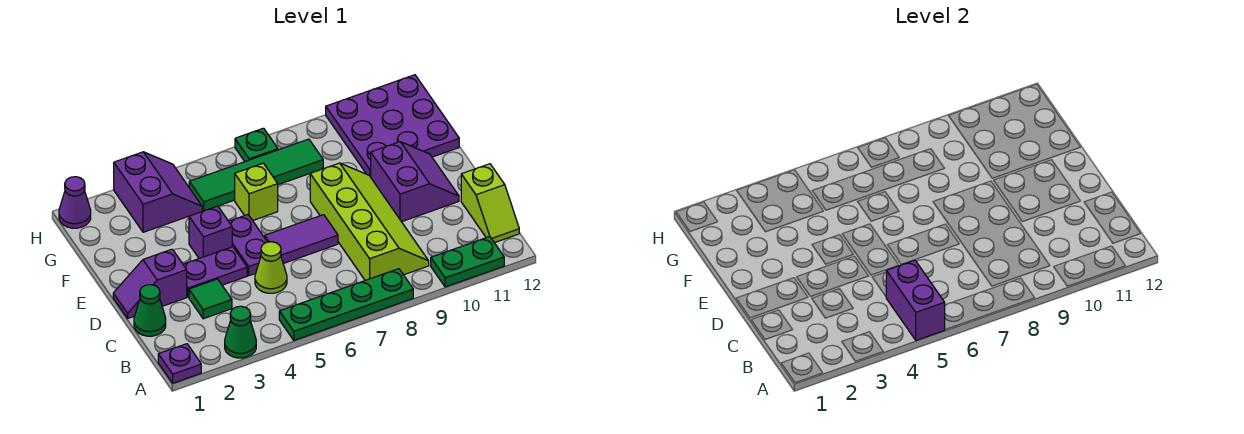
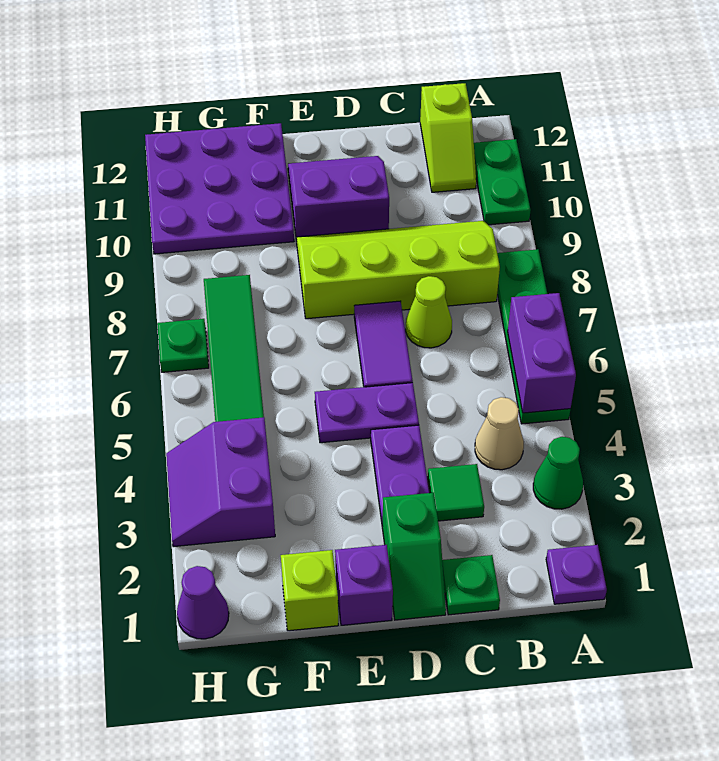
purple brick A5:B5 level 2 -> purple brick A5:A6 level 2
none -> tan cone B4 level 1
lime slope B12:C12 level 1 top C -> lime slope B11:B12 level 1 top 12
green cone C1 level 1 -> green plate C1 level 1
lime cone C5 level 1 -> lime cone C7 level 1
purple slope D1:D2 level 1 top 2 -> green slope D1:D2 level 1 top 2
purple brick E4 level 1 -> purple brick E1 level 1
lime brick F6 level 1 -> lime brick F1 level 1
purple slope G3:H4 level 1 top 3 -> purple slope G3:H4 level 1 top G

